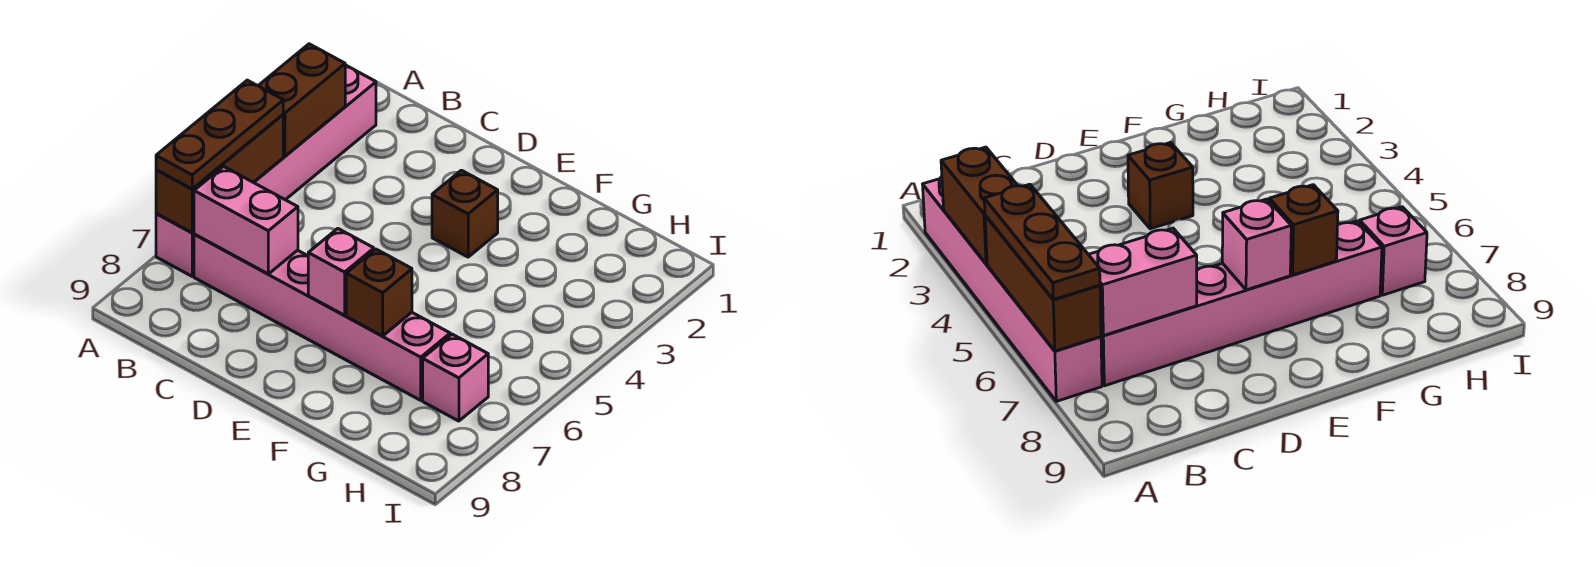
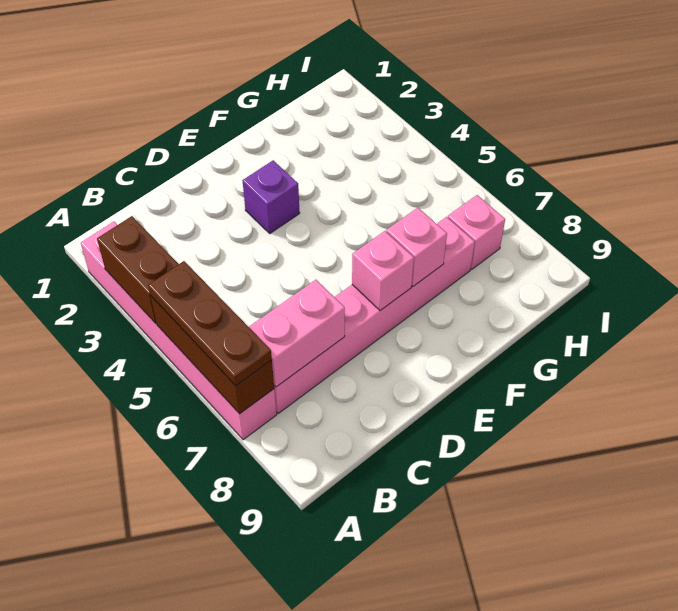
brown brick E3 level 1 -> purple brick E3 level 1
brown brick F7 level 2 -> pink brick F7 level 2

